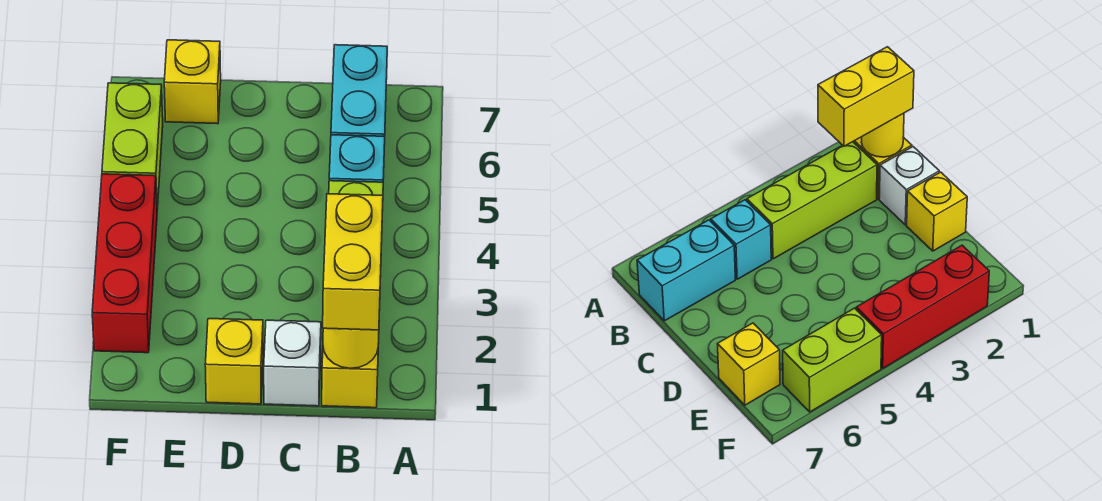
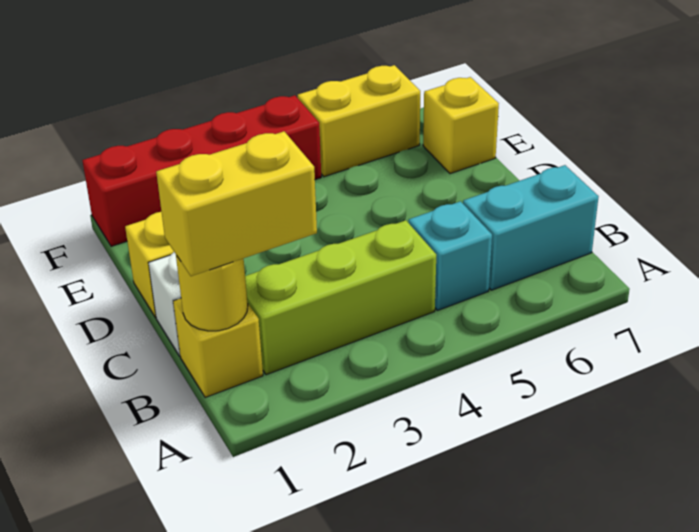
red brick F2:F4 level 1 -> red brick F1:F4 level 1
lime brick F5:F6 level 1 -> yellow brick F5:F6 level 1

